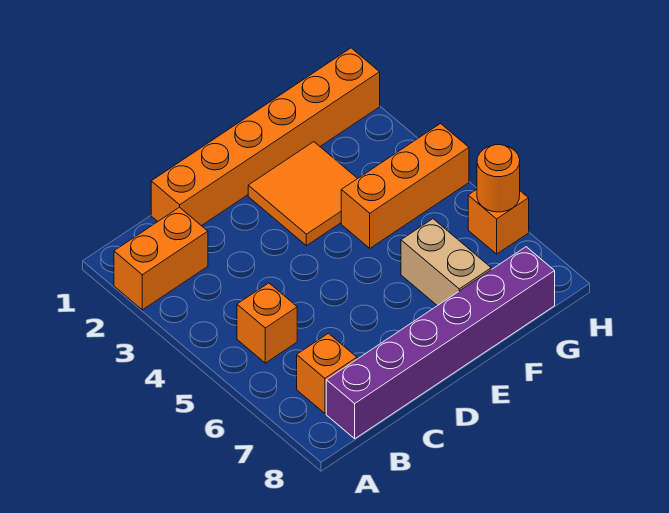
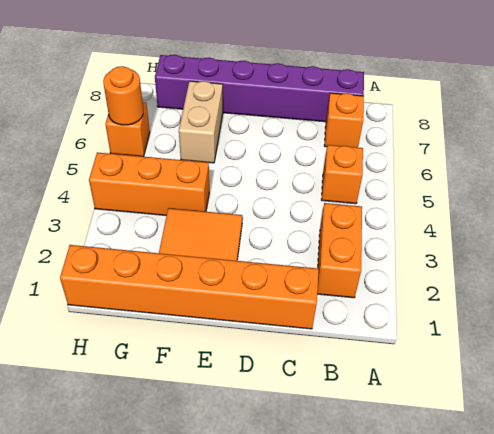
orange brick A2:B2 level 1 -> orange brick B2:B3 level 1

